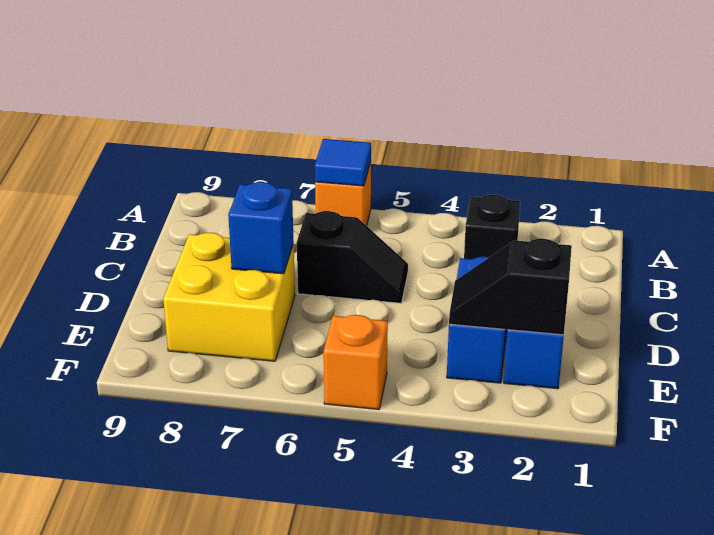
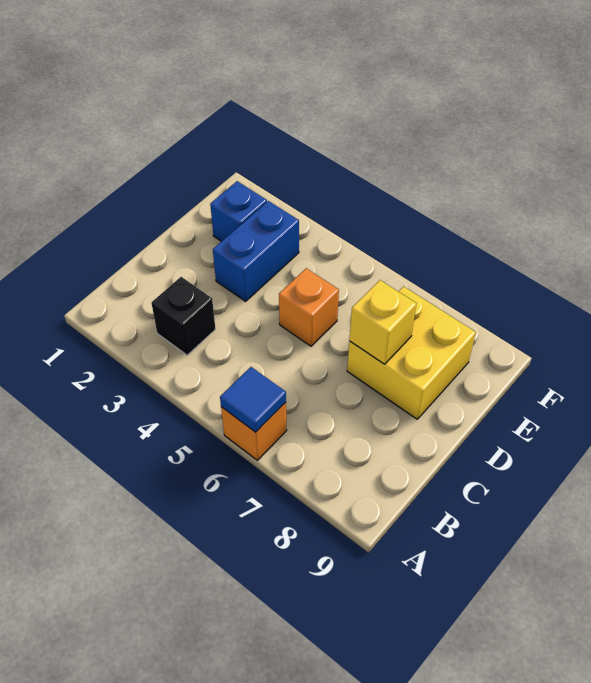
black slope C5:C6 level 1 top 6 -> none
blue brick D7 level 2 -> yellow brick D7 level 2
black slope E2:E3 level 2 top 2 -> none
orange brick F5 level 1 -> orange brick D5 level 1

